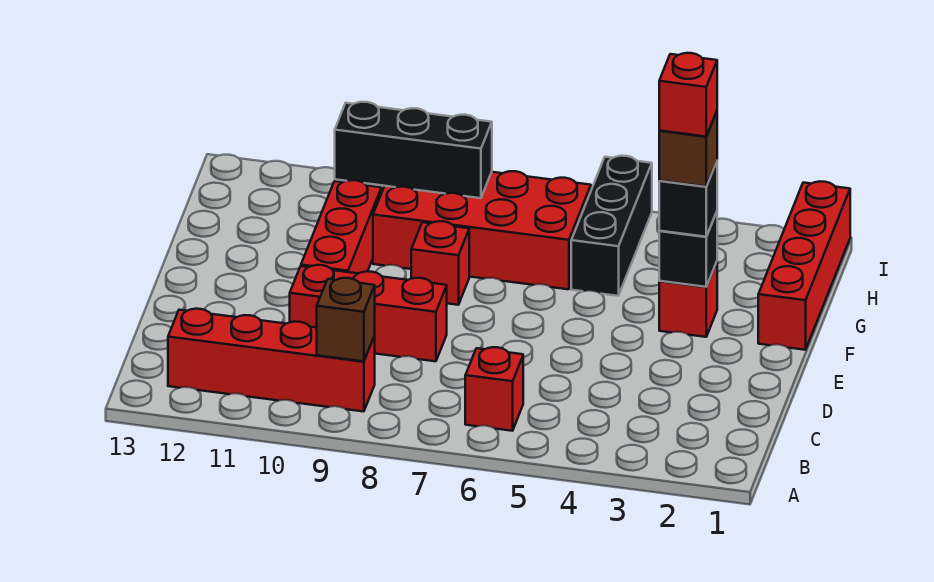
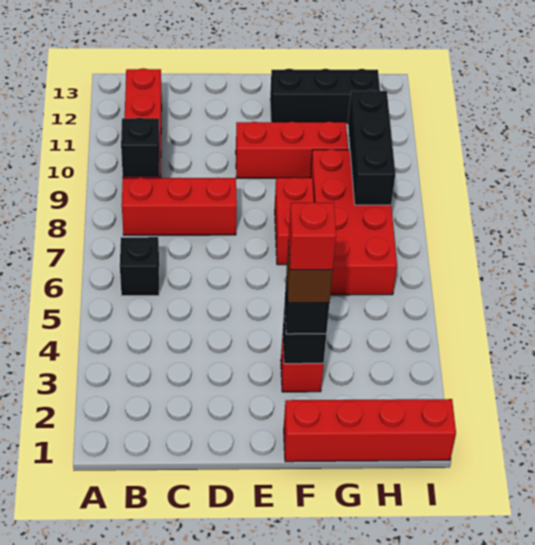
red brick B6 level 1 -> black brick B6 level 1
brown brick B9 level 2 -> black brick B9 level 2
red brick D8:D10 level 1 -> red brick B8:D8 level 1
red brick F8 level 1 -> red brick F7:F8 level 1
black brick G5:I5 level 1 -> black brick F12:H12 level 1

